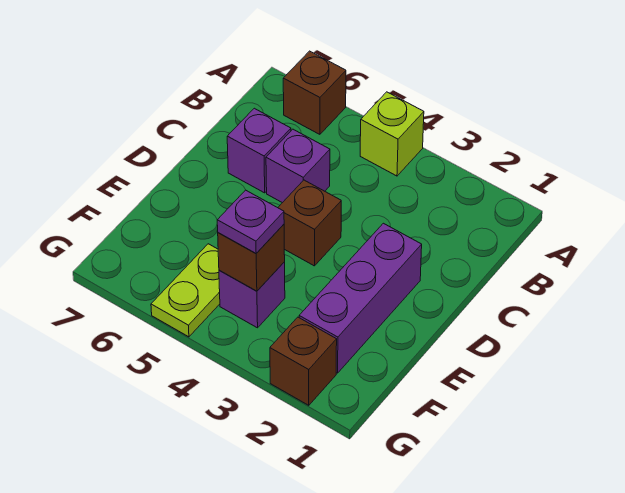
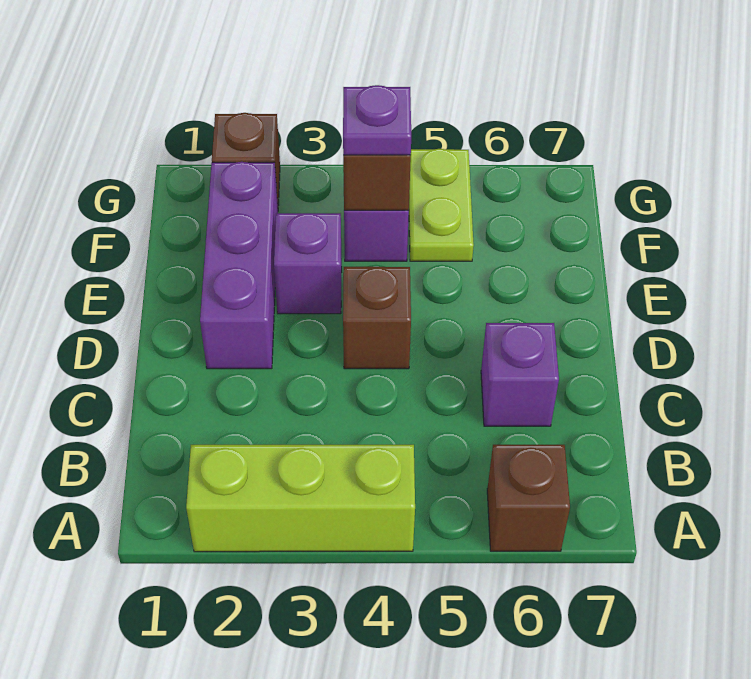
lime brick A4 level 1 -> lime brick A2:A4 level 1
purple brick C5 level 1 -> purple brick E3 level 1

